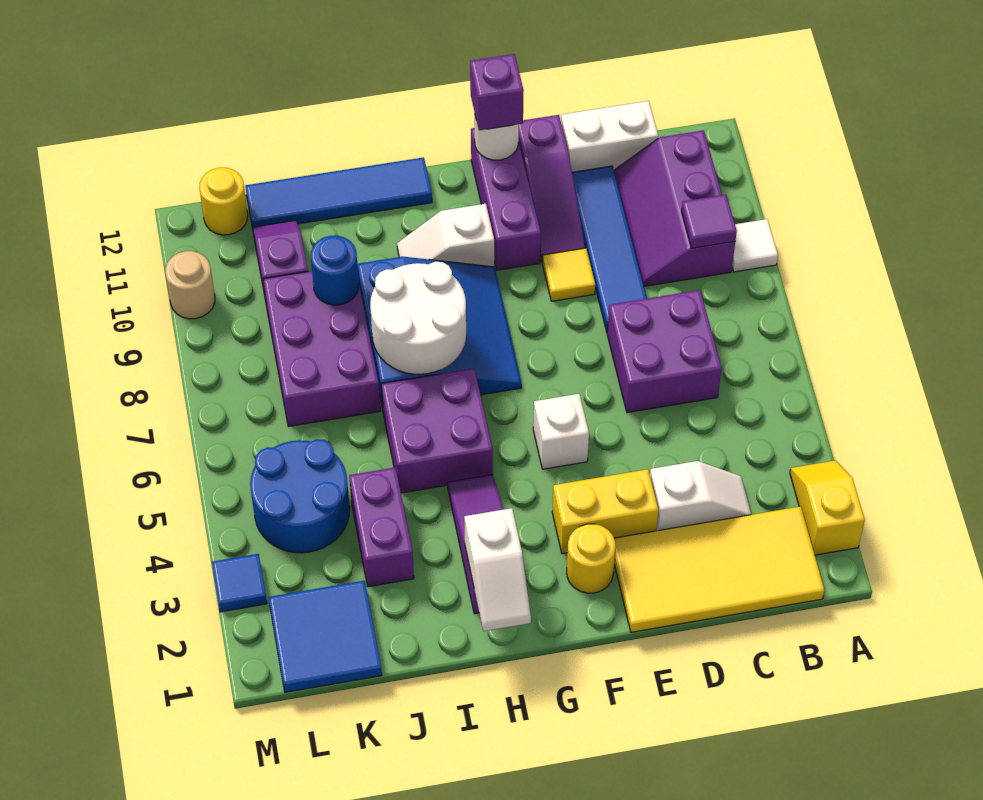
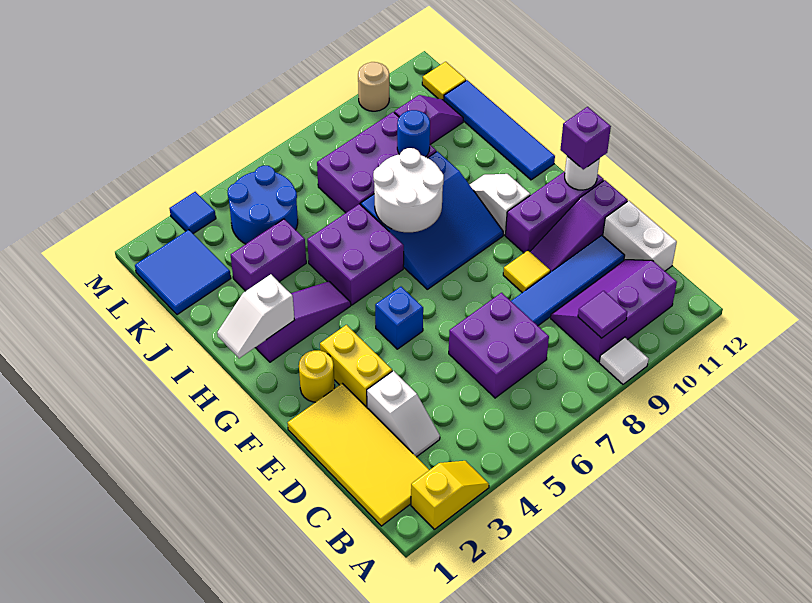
white brick F5 level 1 -> blue brick F5 level 1
yellow round brick L12 level 1 -> yellow tile L12 level 1

